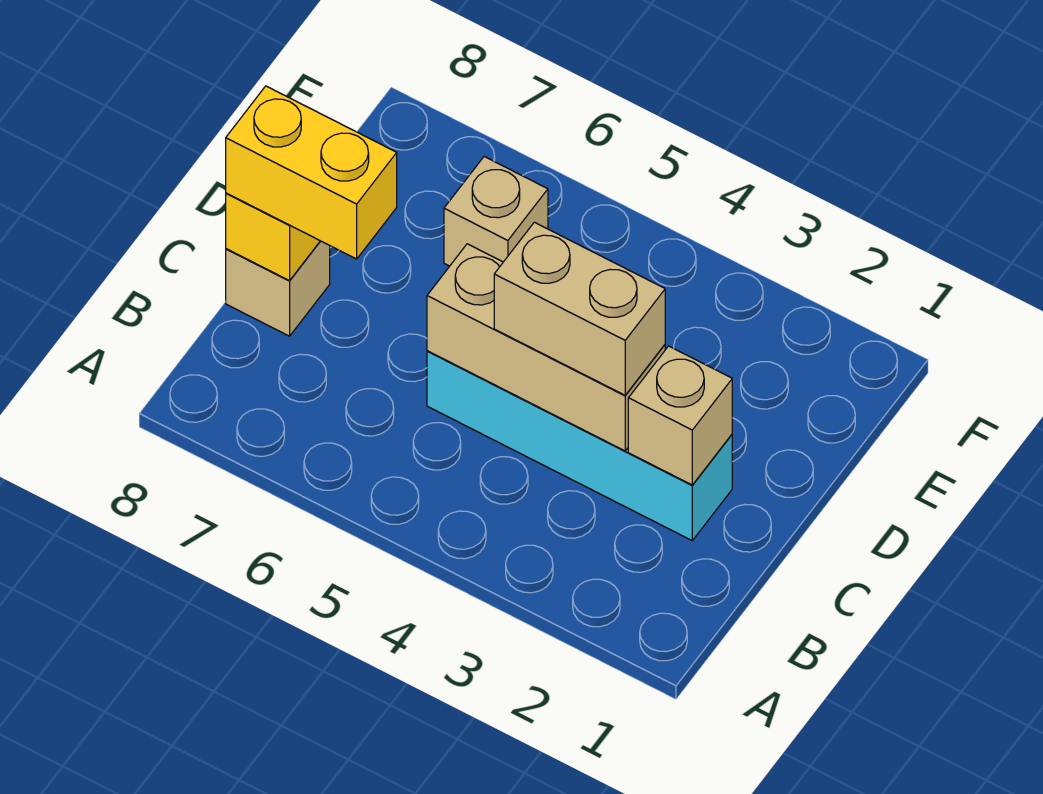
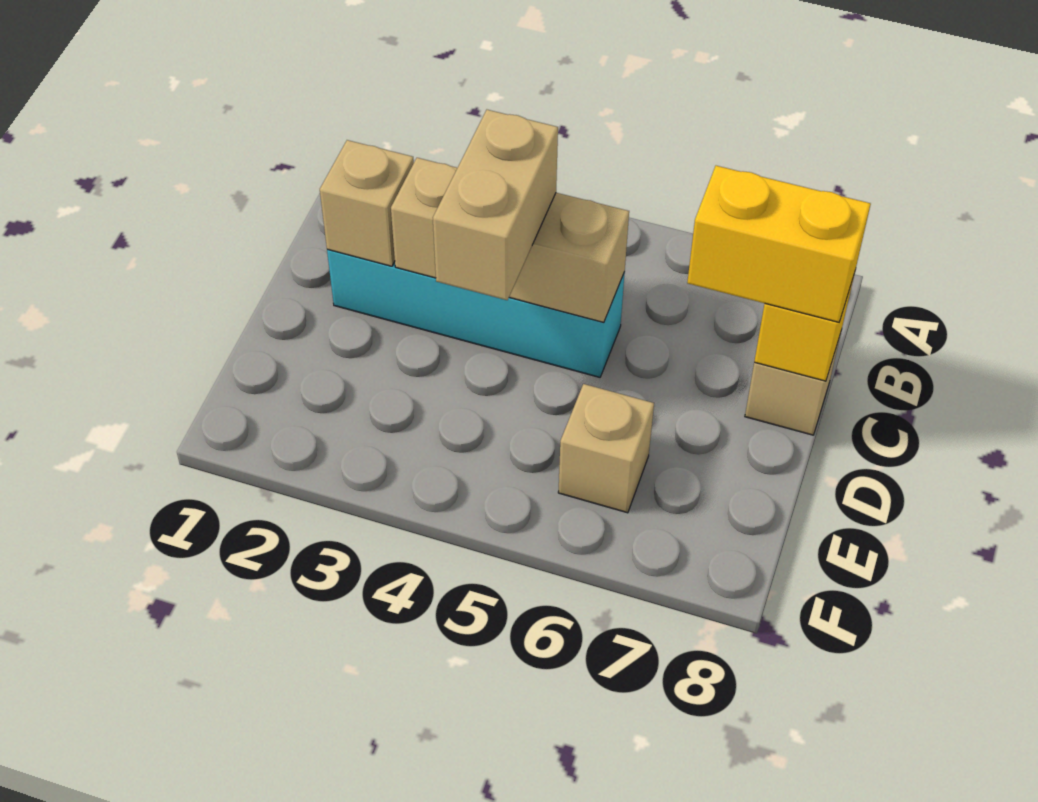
tan brick C3:C4 level 3 -> tan brick C4:D4 level 3

